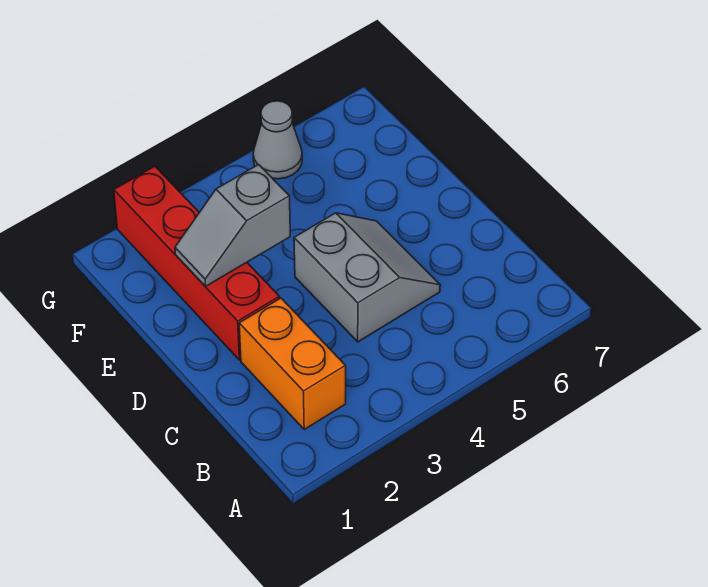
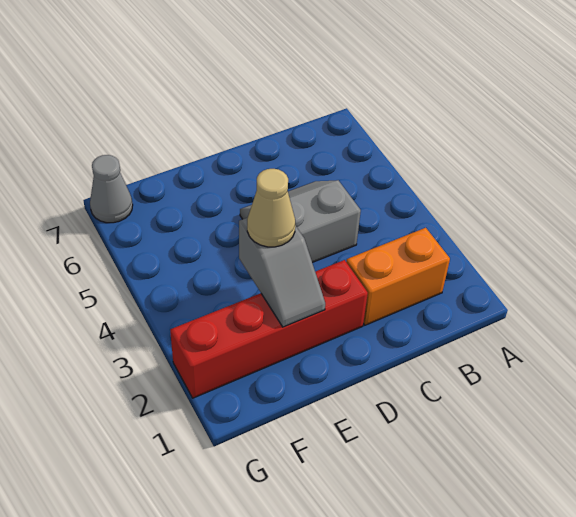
none -> tan cone E3 level 3
grey cone G5 level 1 -> grey cone G7 level 1

